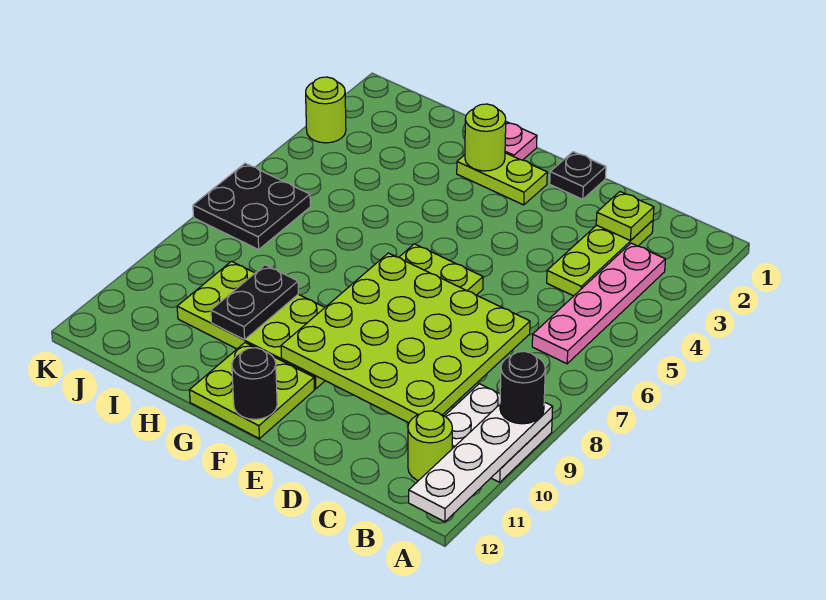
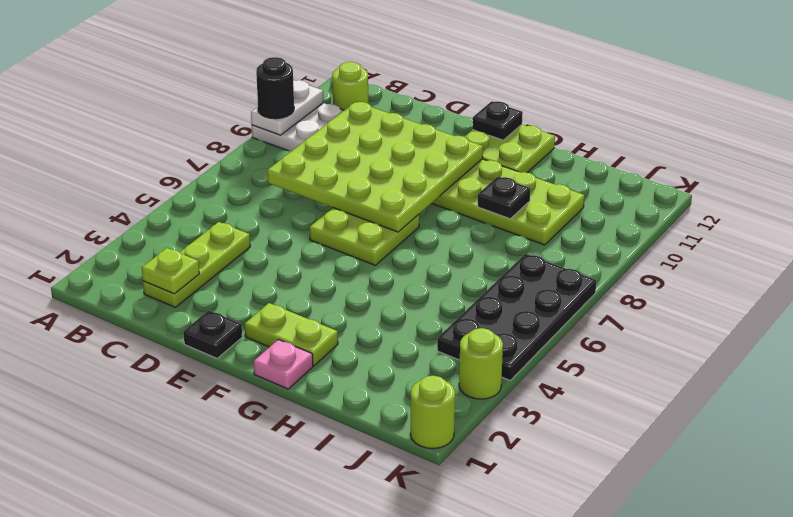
white plate A9:A12 level 2 -> white plate A9:A10 level 2
pink plate B3:B6 level 1 -> none
black round brick F12 level 2 -> black plate F12 level 2
lime round brick G2 level 2 -> lime round brick K1 level 1
black plate H9:H10 level 2 -> black plate H9 level 2
black plate J6:K7 level 1 -> black plate J4:K7 level 1

